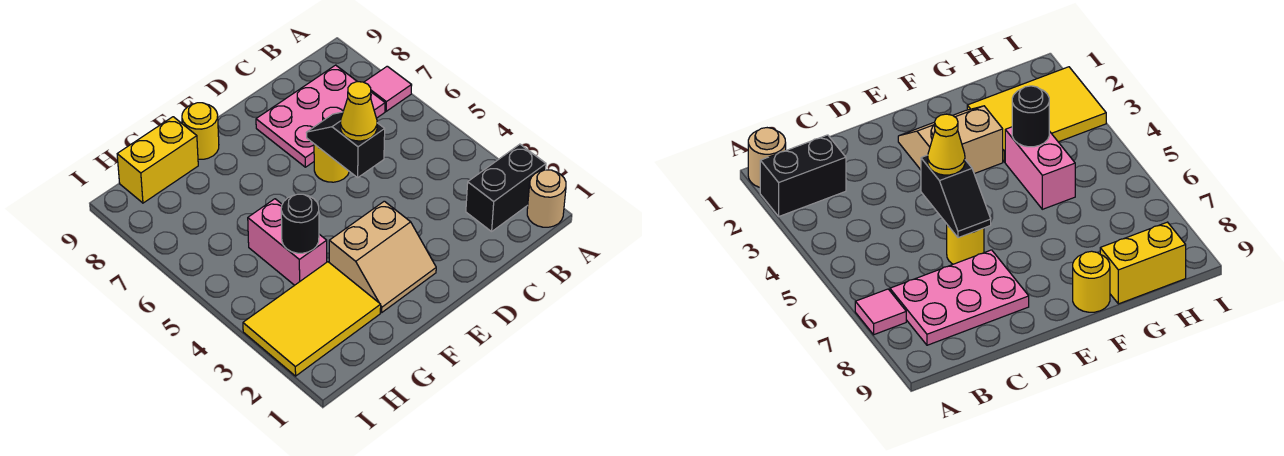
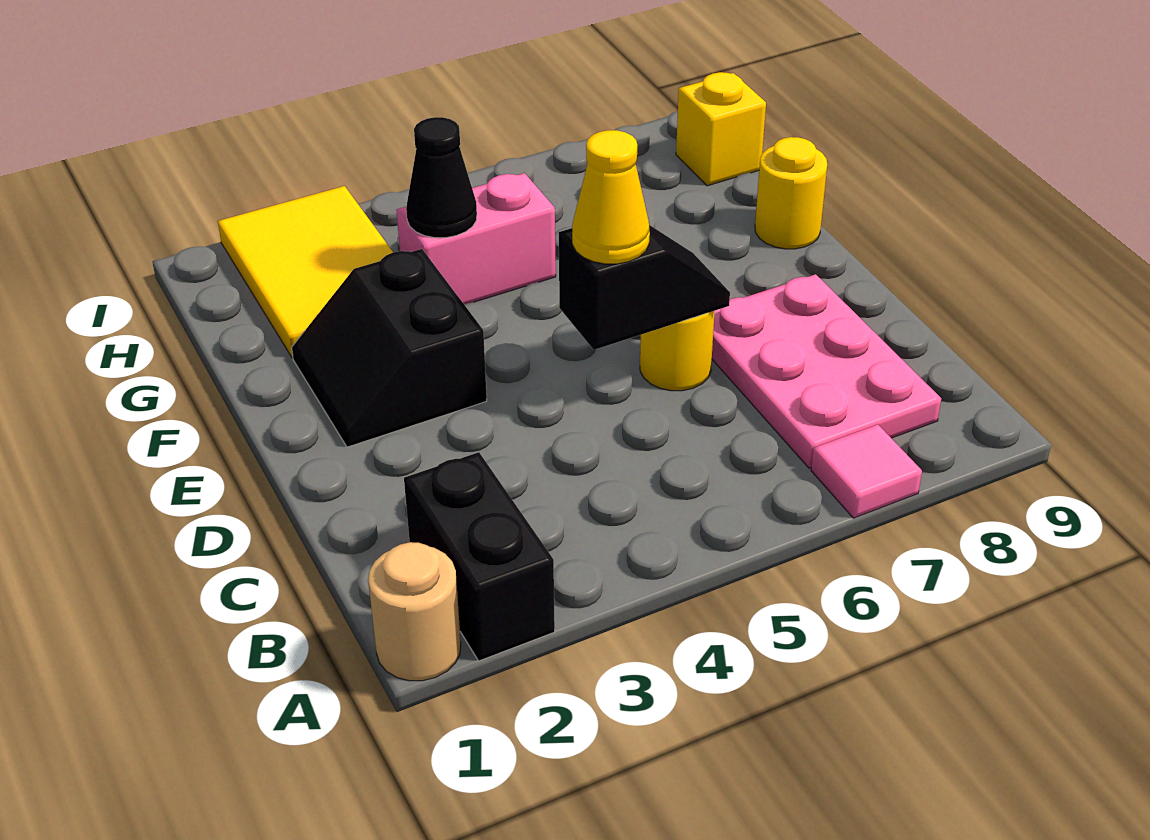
tan slope E2:F3 level 1 top 3 -> black slope E2:F3 level 1 top 3
black round brick G4 level 2 -> black cone G4 level 2
yellow brick G9:H9 level 1 -> yellow brick H9 level 1

